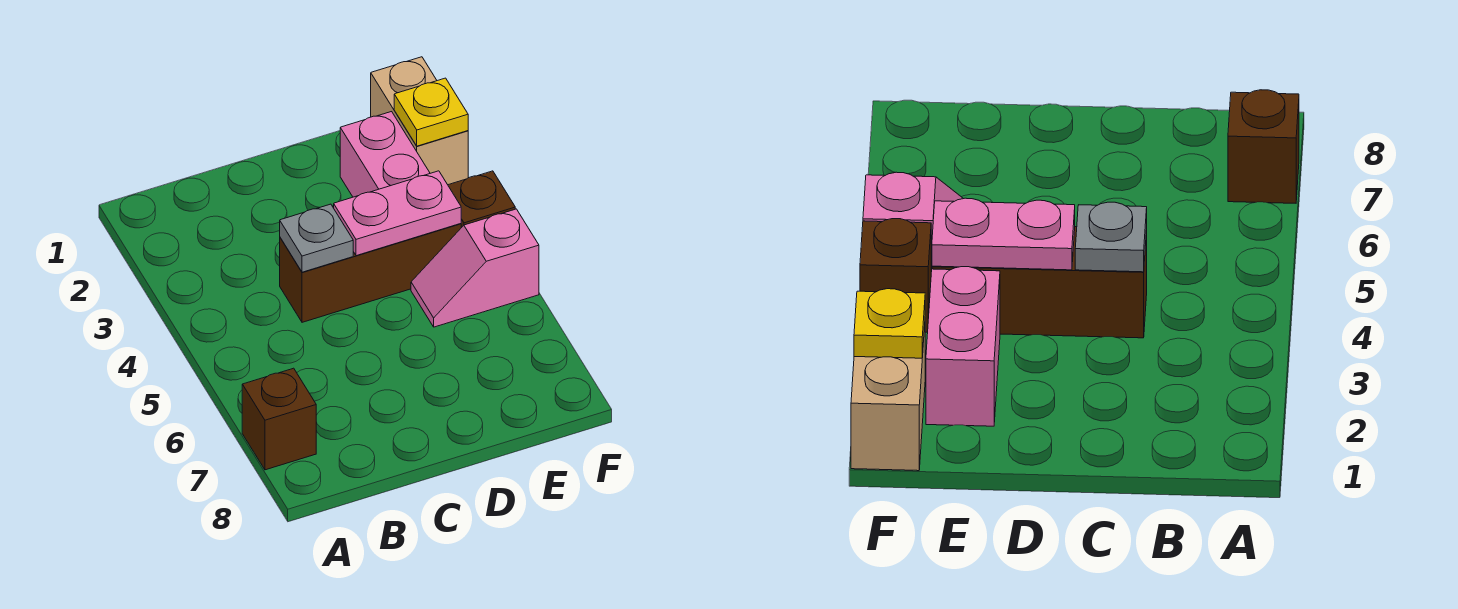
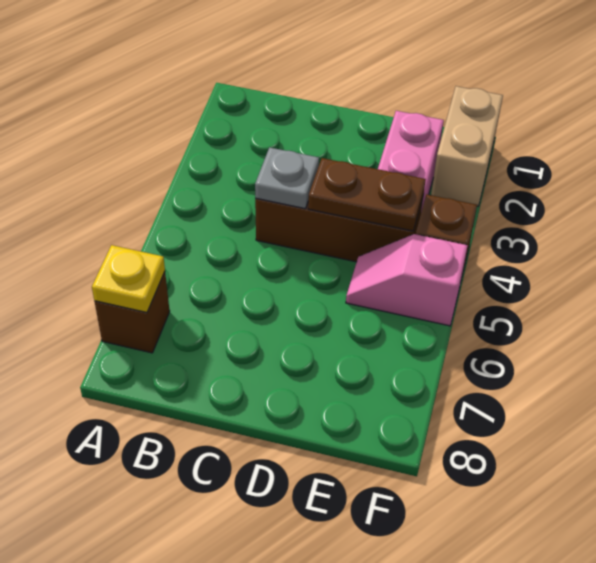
pink plate D4:E4 level 2 -> brown plate D4:E4 level 2
yellow plate F2 level 2 -> yellow plate A7 level 2

